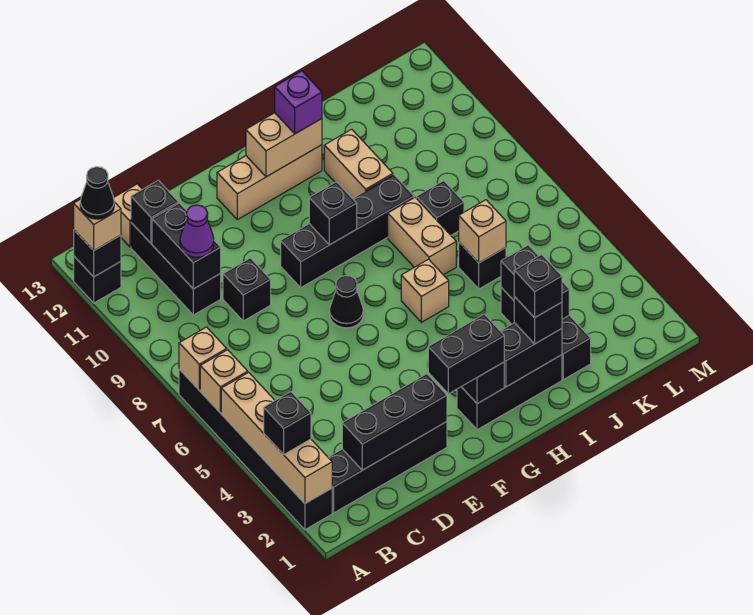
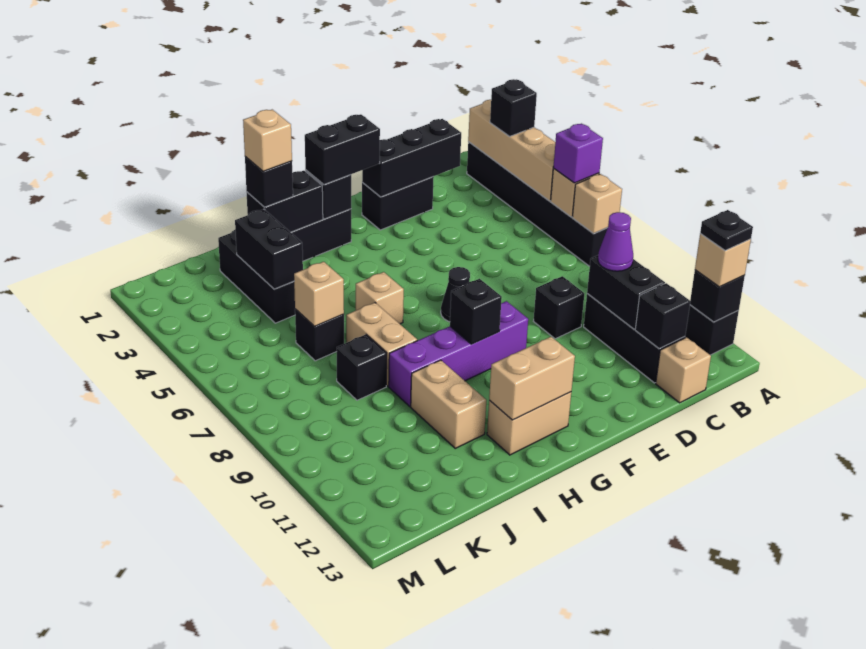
black cone A12 level 4 -> black plate A12 level 4
black brick B2:E2 level 1 -> black brick D2:E2 level 1
black brick F9:I9 level 1 -> purple brick F9:I9 level 1
tan brick F12:H12 level 1 -> tan brick G12:H12 level 1
purple brick H12 level 3 -> purple brick A6 level 3
black brick I2 level 4 -> tan brick I2 level 4

